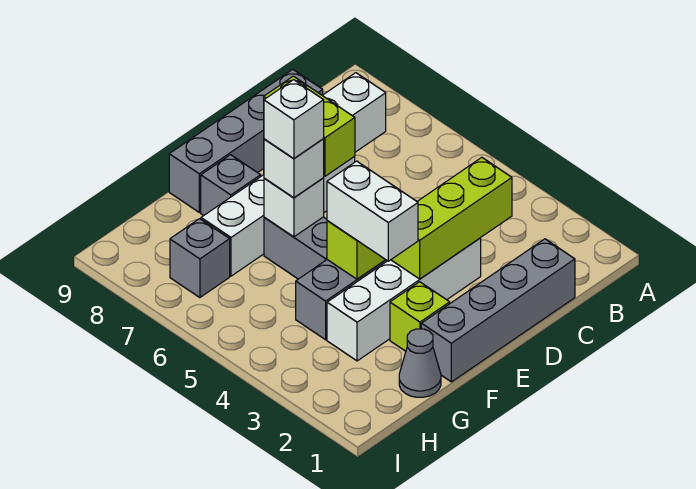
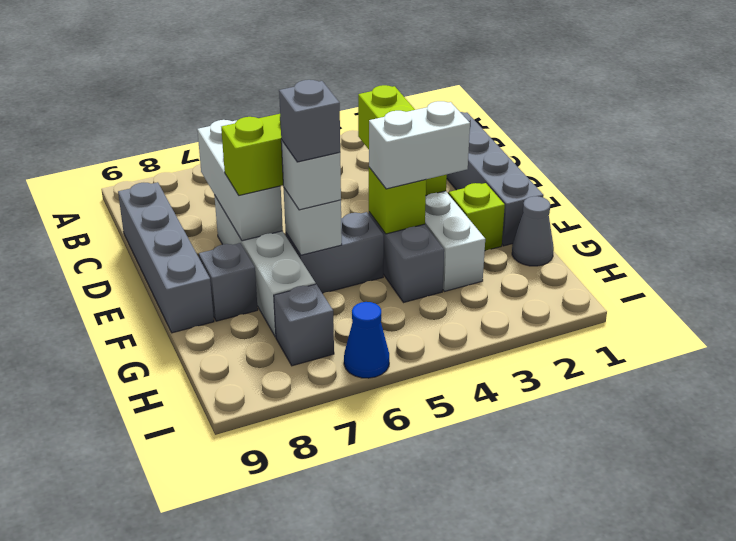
white brick F6 level 4 -> grey brick F6 level 4
none -> blue cone I6 level 1

